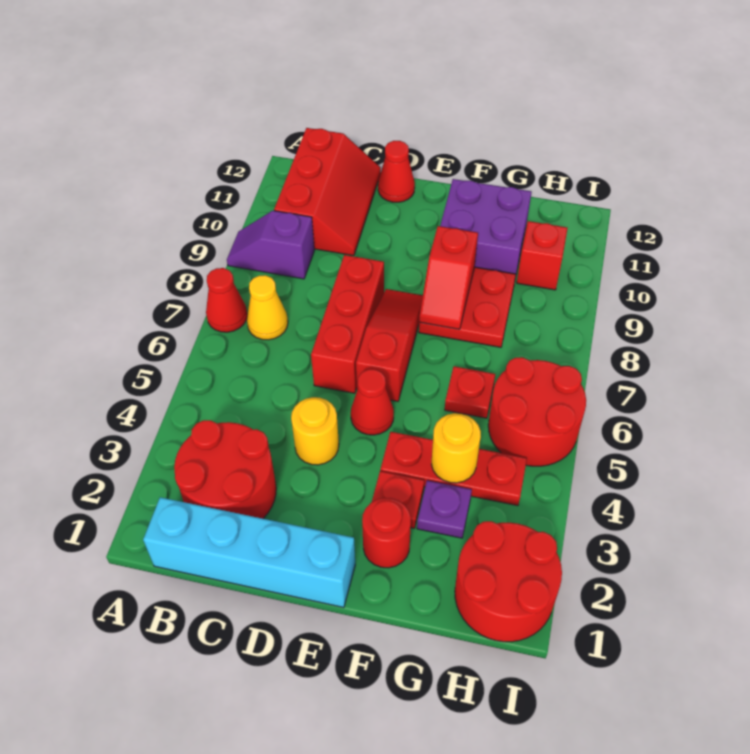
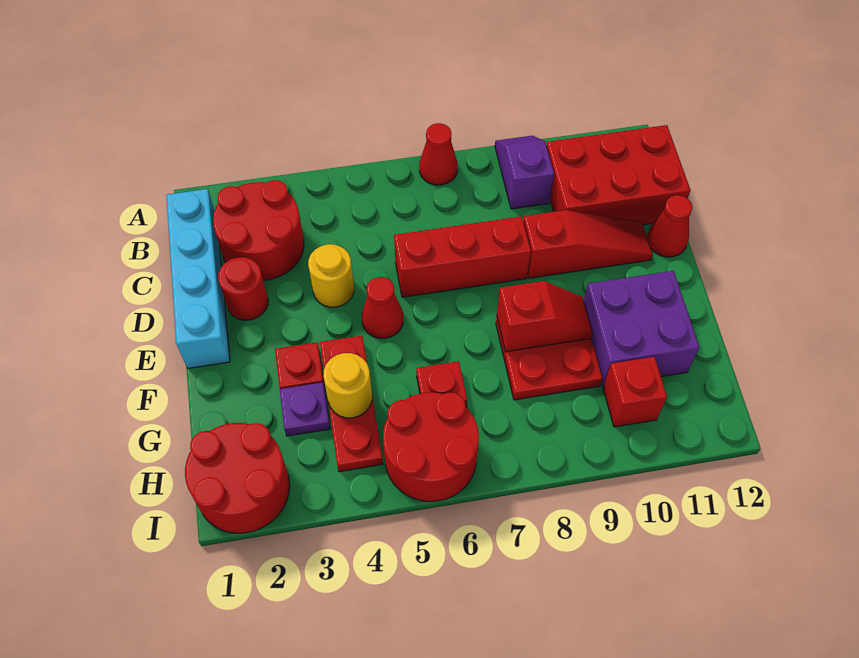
yellow cone B7 level 1 -> none
red slope B10:C12 level 1 top B -> red brick B10:C12 level 1
red slope E6:E8 level 1 top 6 -> red slope D9:D11 level 1 top 9
red round brick F2 level 1 -> red round brick D2 level 1
red slope F8:F9 level 2 top 9 -> red slope F8:F9 level 2 top 8

